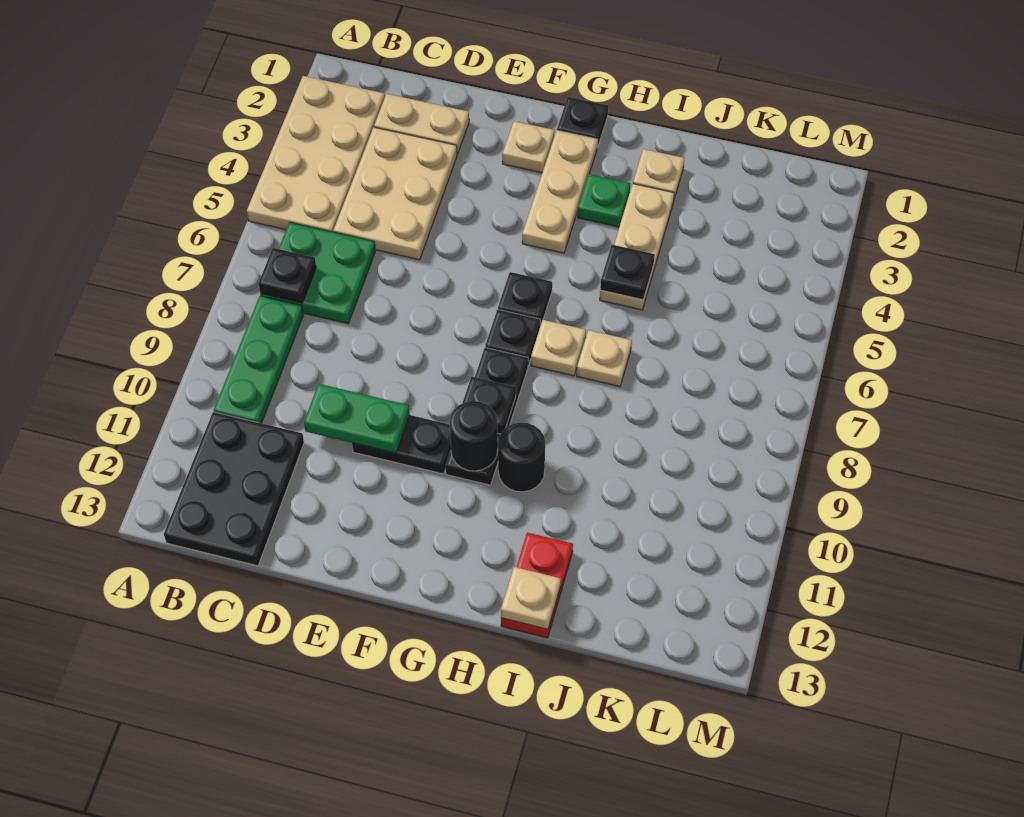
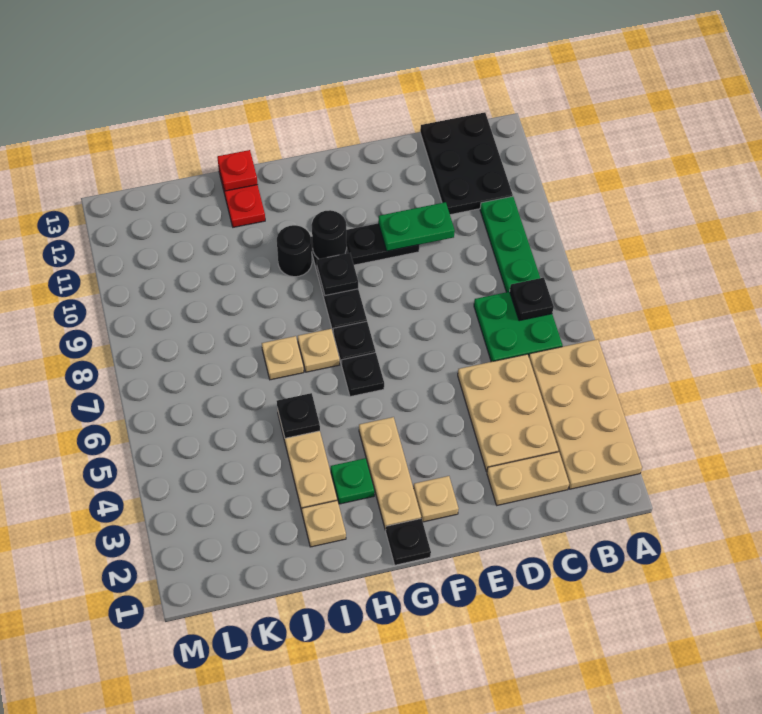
tan plate I13 level 2 -> red plate I13 level 2

